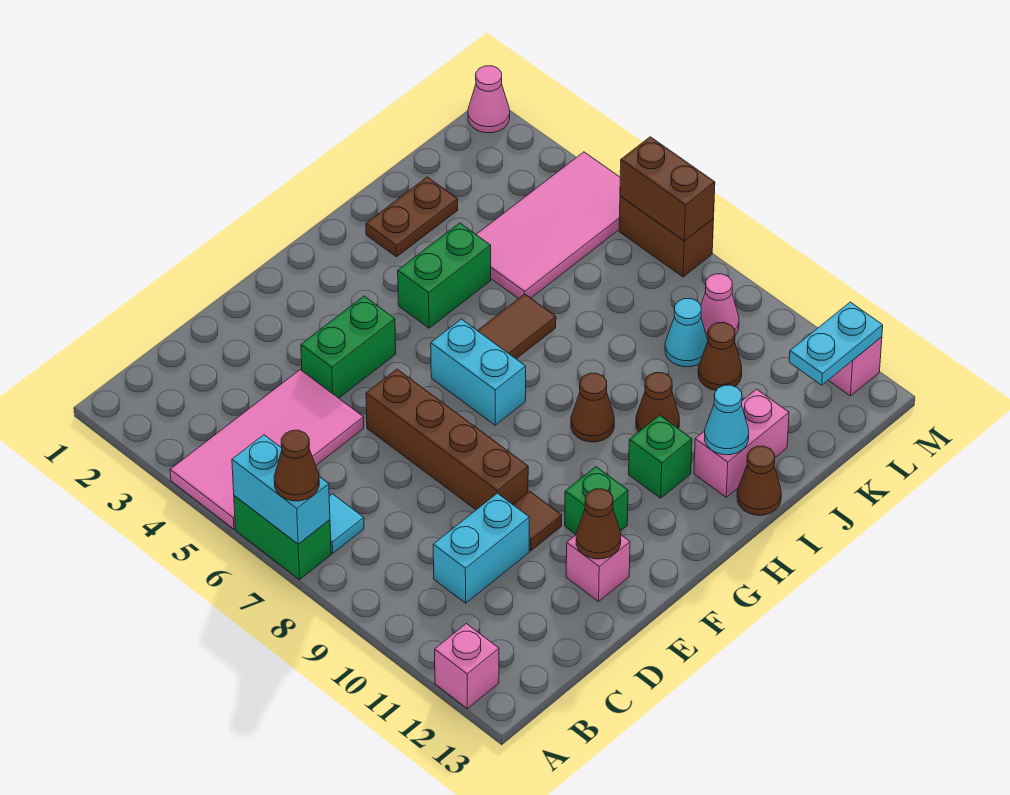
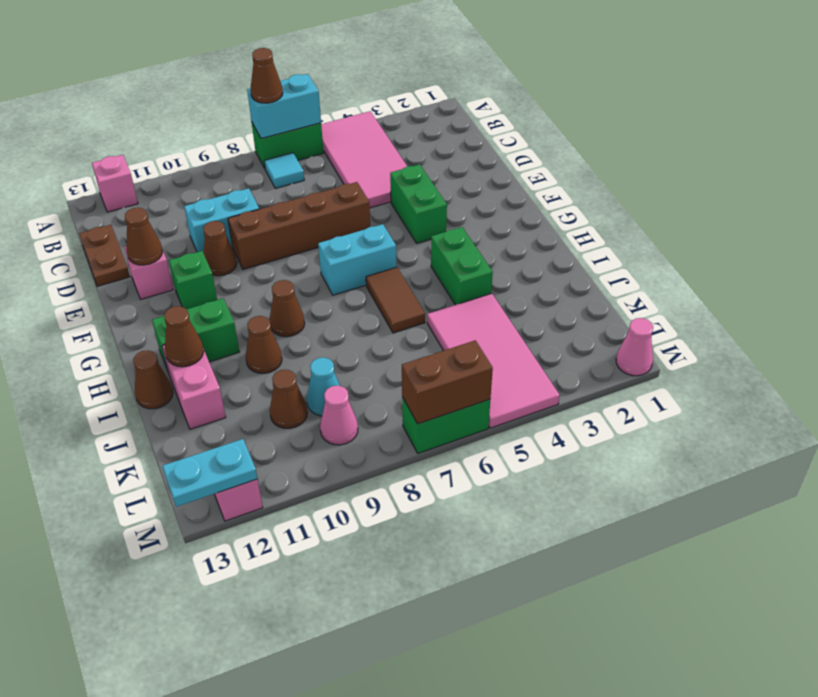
cyan brick C10:D10 level 1 -> cyan brick D9:D10 level 1
brown tile E10 level 1 -> brown cone E10 level 1
green brick H11 level 1 -> green brick H11:H12 level 1
brown plate I2:J2 level 1 -> brown plate C13:D13 level 1
cyan cone I12 level 2 -> brown cone I12 level 2
cyan plate L12:M12 level 2 -> cyan plate M12:M13 level 2
brown brick M6:M7 level 1 -> green brick M6:M7 level 1

